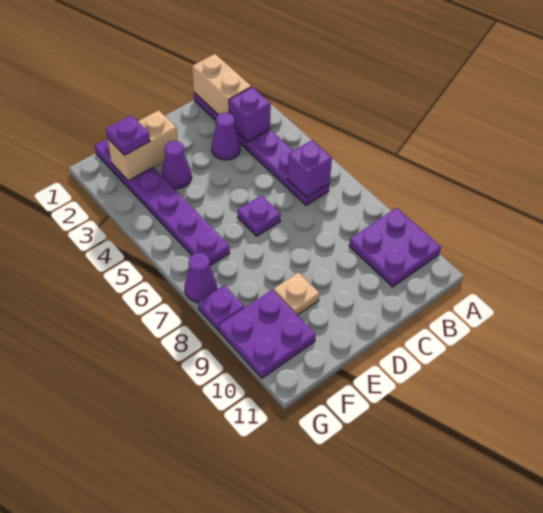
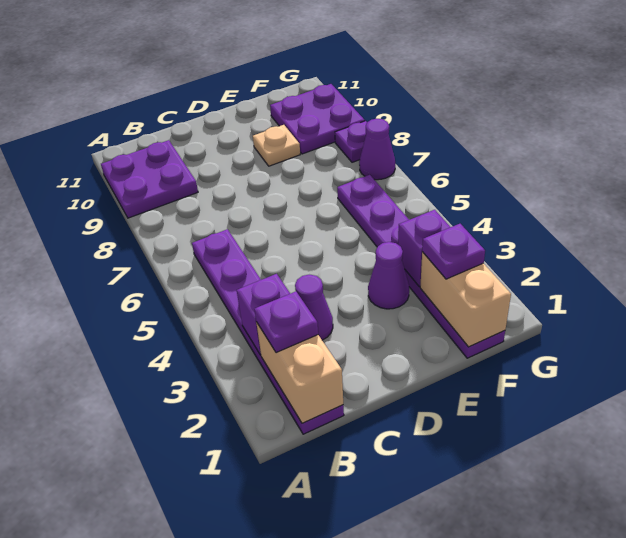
purple brick B6 level 2 -> purple brick F3 level 2
purple plate D6 level 1 -> purple plate B2 level 3
tan brick E2:F2 level 2 -> tan brick F1:F2 level 2

